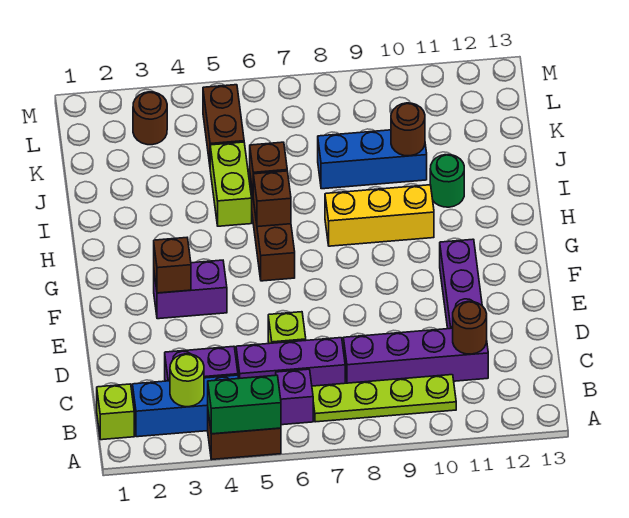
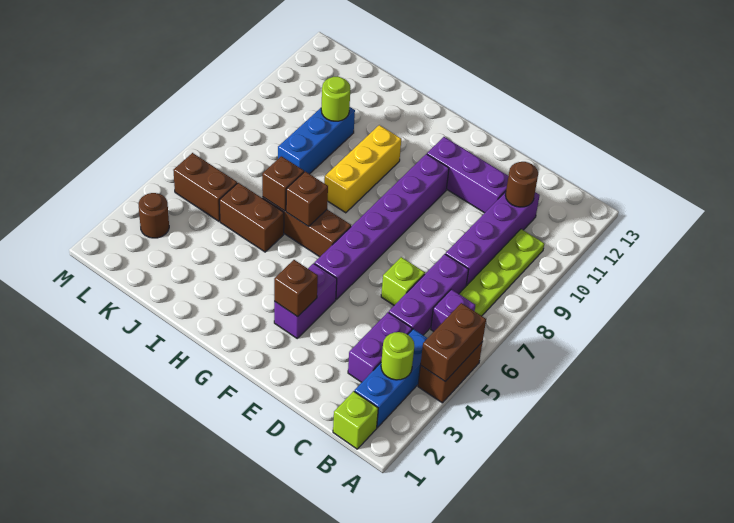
green brick A4:A5 level 2 -> brown brick A4:A5 level 2
none -> purple brick F5:F10 level 1
lime brick I5:J5 level 1 -> brown brick I5:J5 level 1
green round brick I11 level 1 -> none
brown round brick J10 level 2 -> lime round brick J10 level 2

